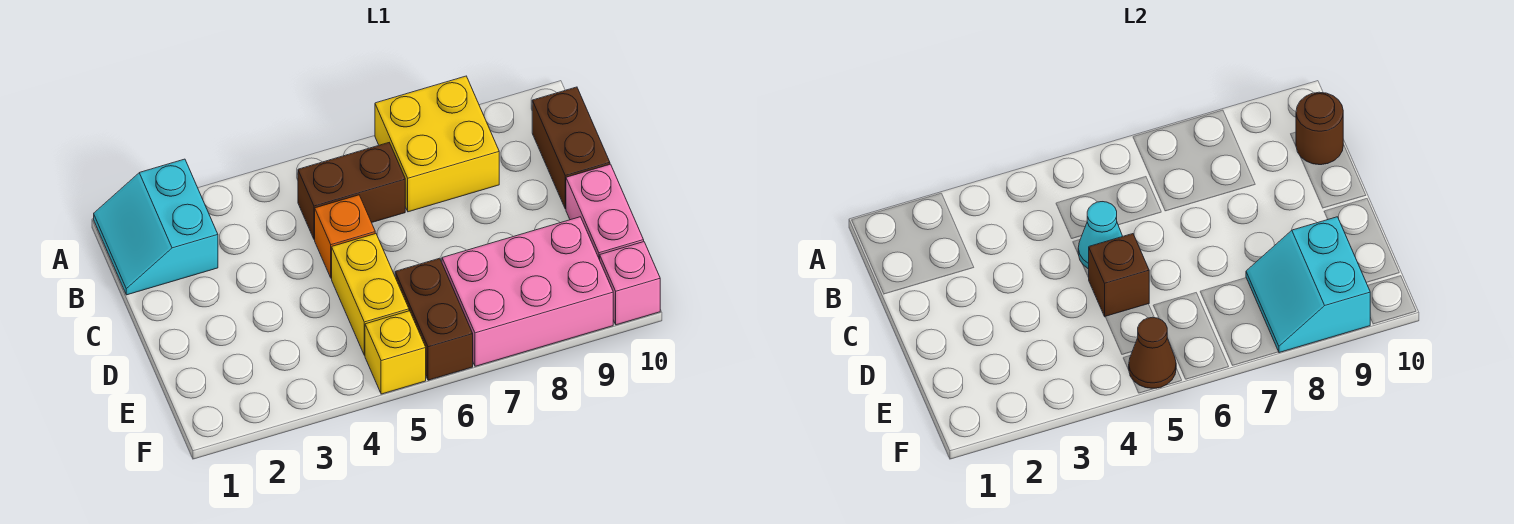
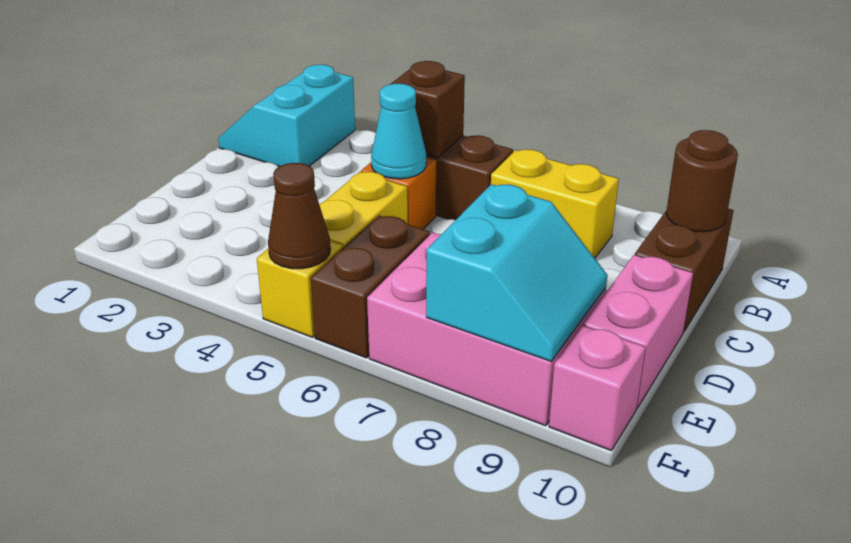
yellow brick A7:B8 level 1 -> yellow brick B7:B8 level 1
brown brick D5 level 2 -> brown brick B5 level 2
cyan slope E8:F9 level 2 top 9 -> cyan slope E8:F9 level 2 top 8

